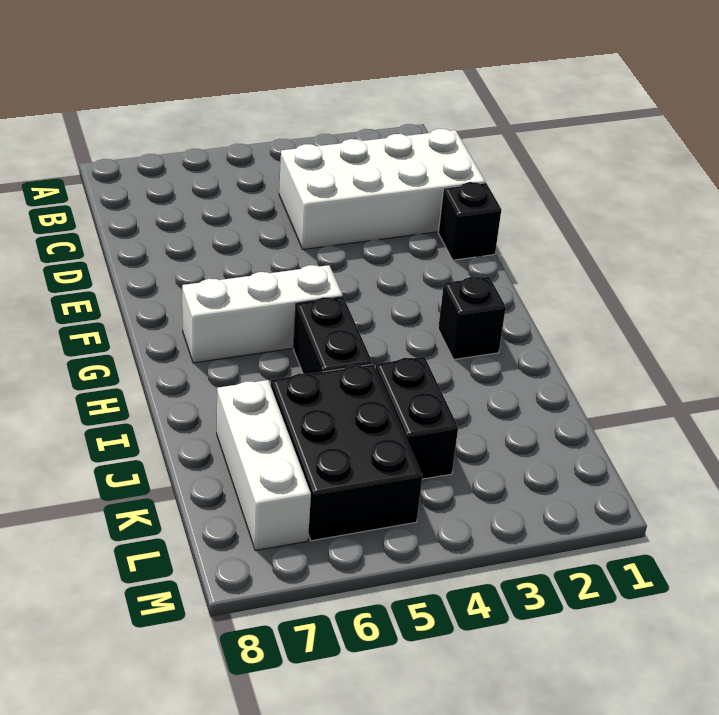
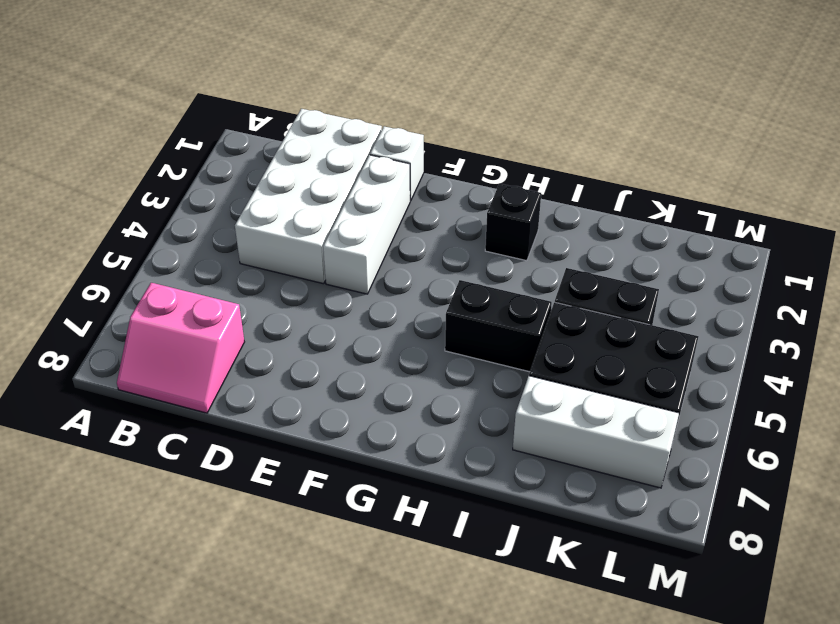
none -> pink slope B7:C8 level 1 top 7
black brick E1 level 1 -> white brick E1 level 1
white brick G5:G7 level 1 -> white brick E2:E4 level 1

